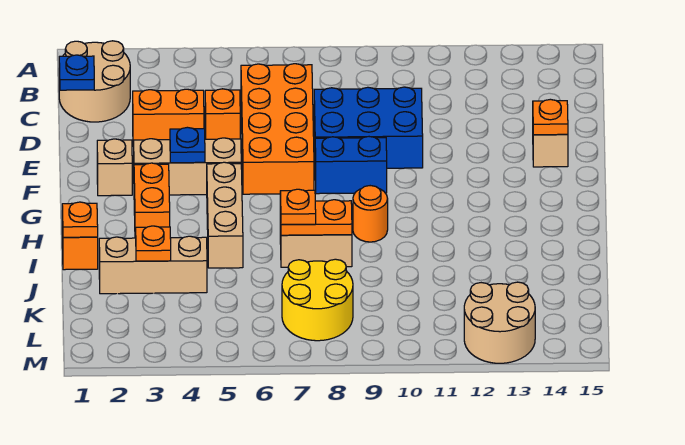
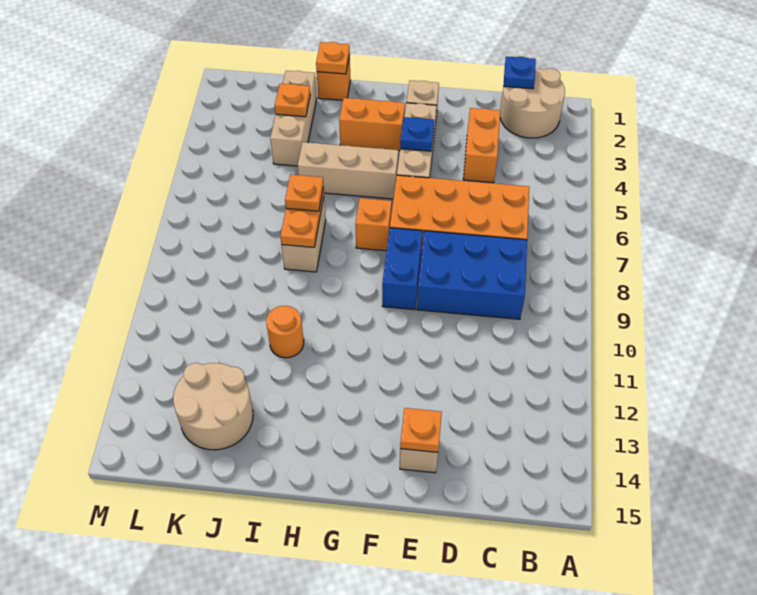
orange brick D5 level 1 -> orange brick G7 level 1
blue brick D8:E10 level 1 -> blue brick C8:E9 level 1
orange round brick H9 level 1 -> orange round brick I11 level 1
yellow round brick K7:L8 level 1 -> none
tan round brick L12:M13 level 1 -> tan round brick J13:K14 level 1

